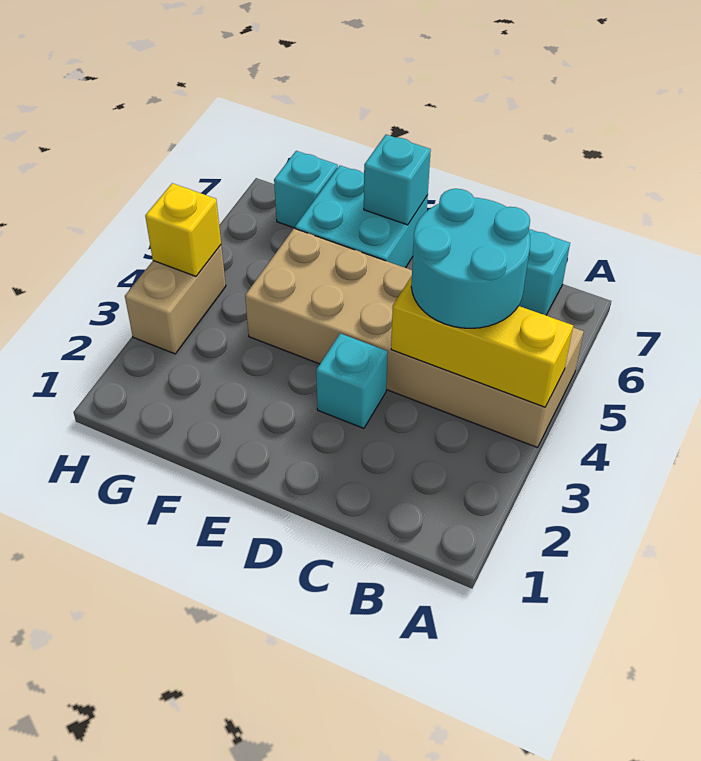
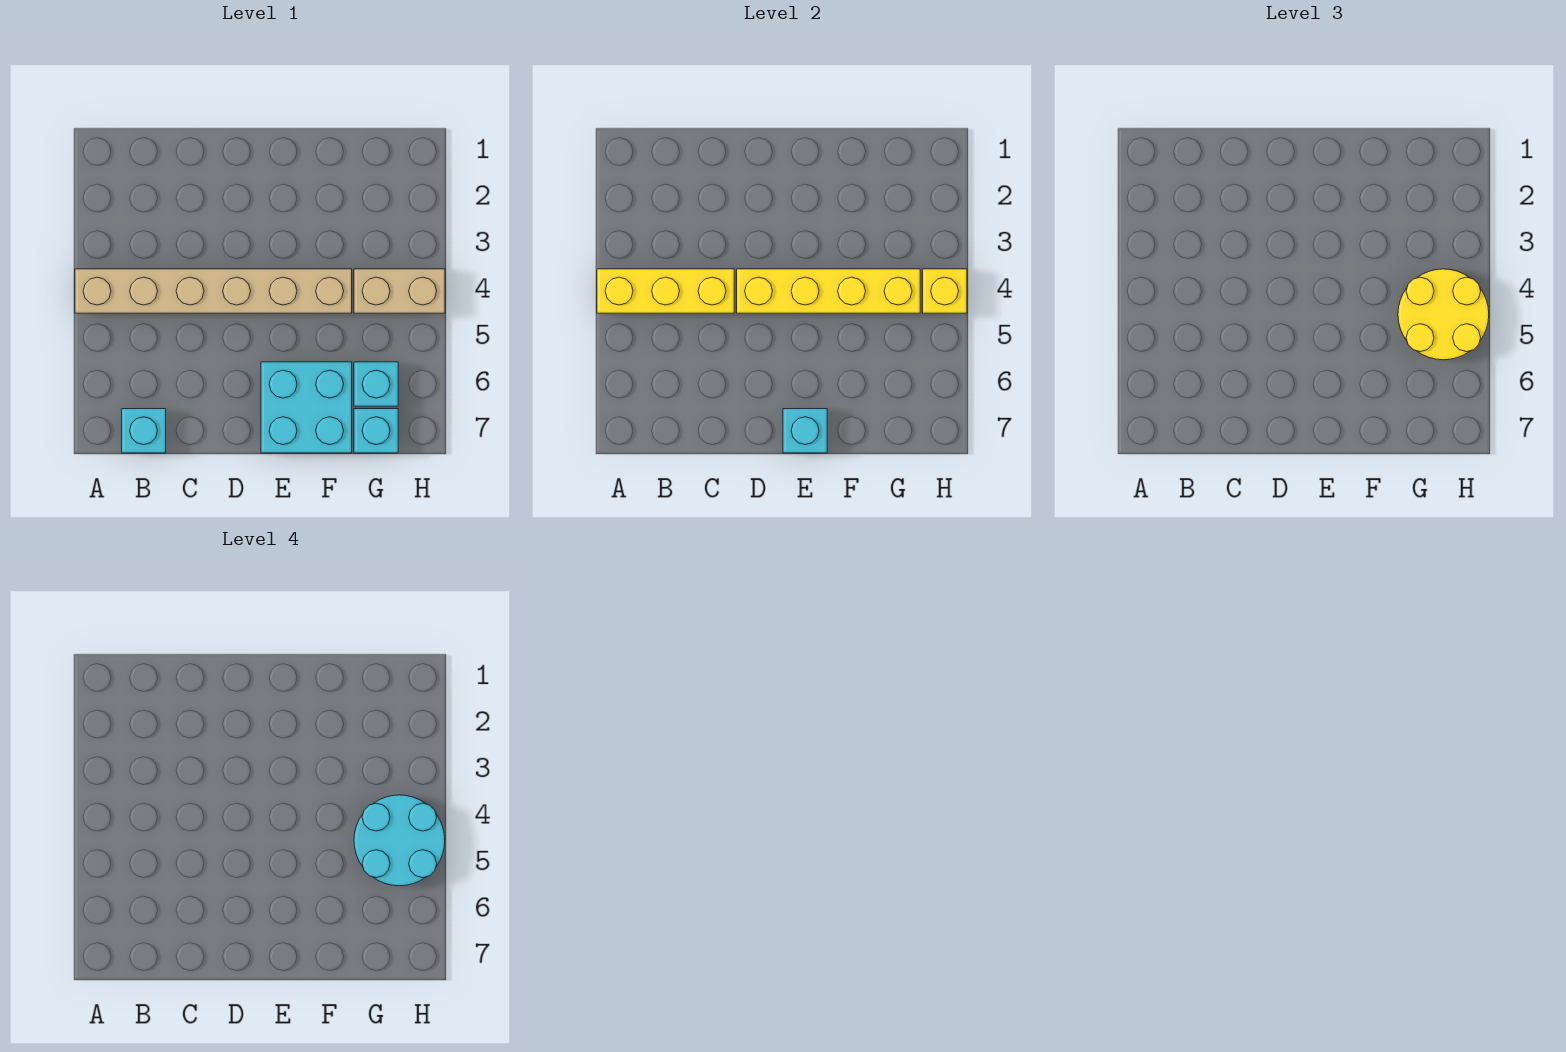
tan brick A4:F5 level 1 -> tan brick A4:F4 level 1
cyan round brick B4:C5 level 3 -> cyan round brick G4:H5 level 4
cyan brick D3 level 1 -> cyan brick G6 level 1
none -> yellow brick D4:G4 level 2
none -> yellow round brick G4:H5 level 3
tan brick H3:H4 level 1 -> tan brick G4:H4 level 1

